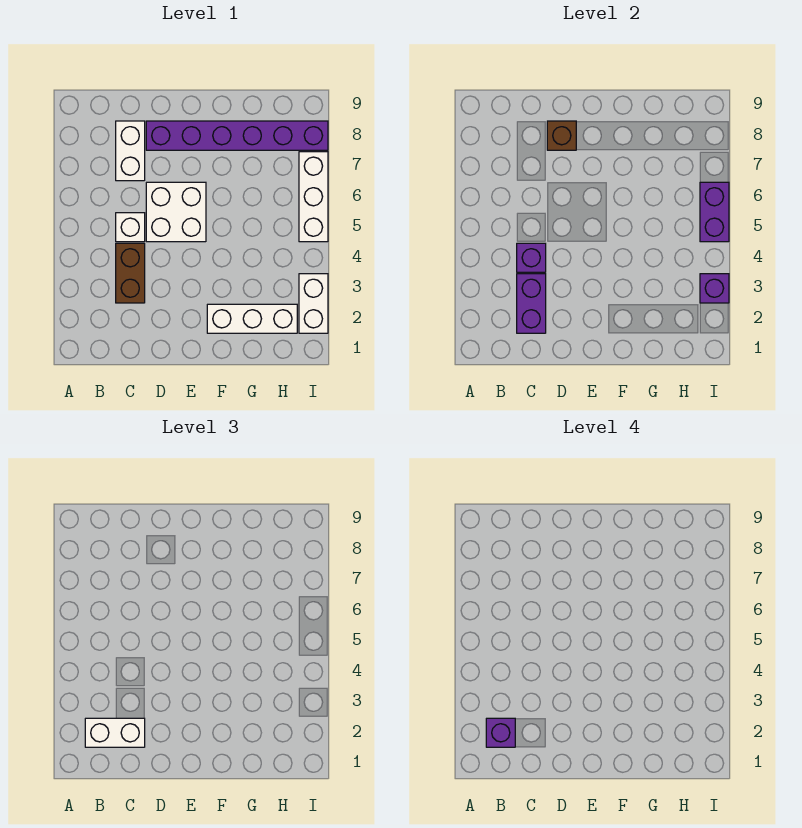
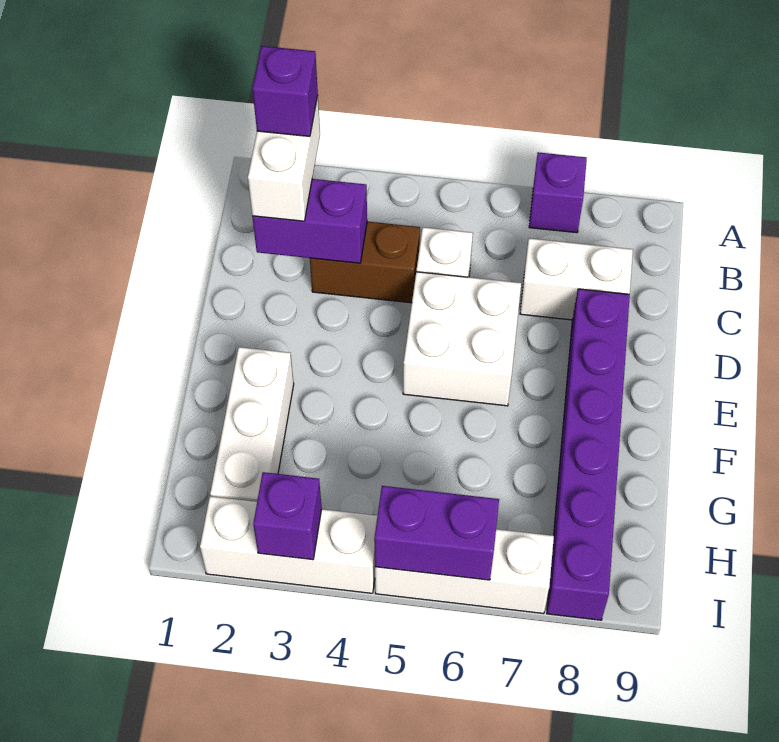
purple brick C4 level 2 -> purple brick A7 level 1
brown brick D8 level 2 -> none
white brick I2:I3 level 1 -> white brick I2:I4 level 1

